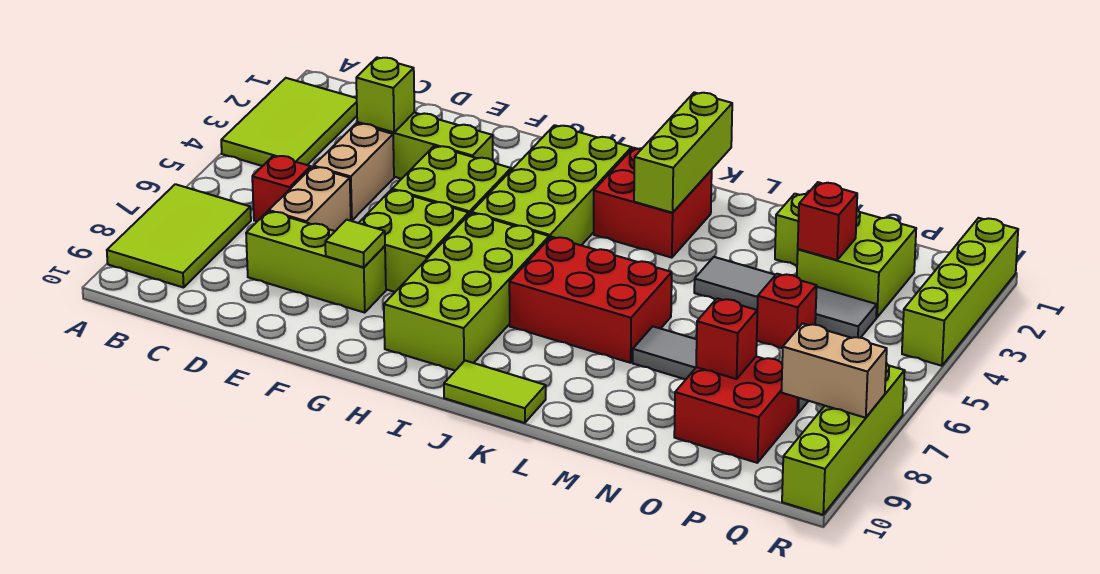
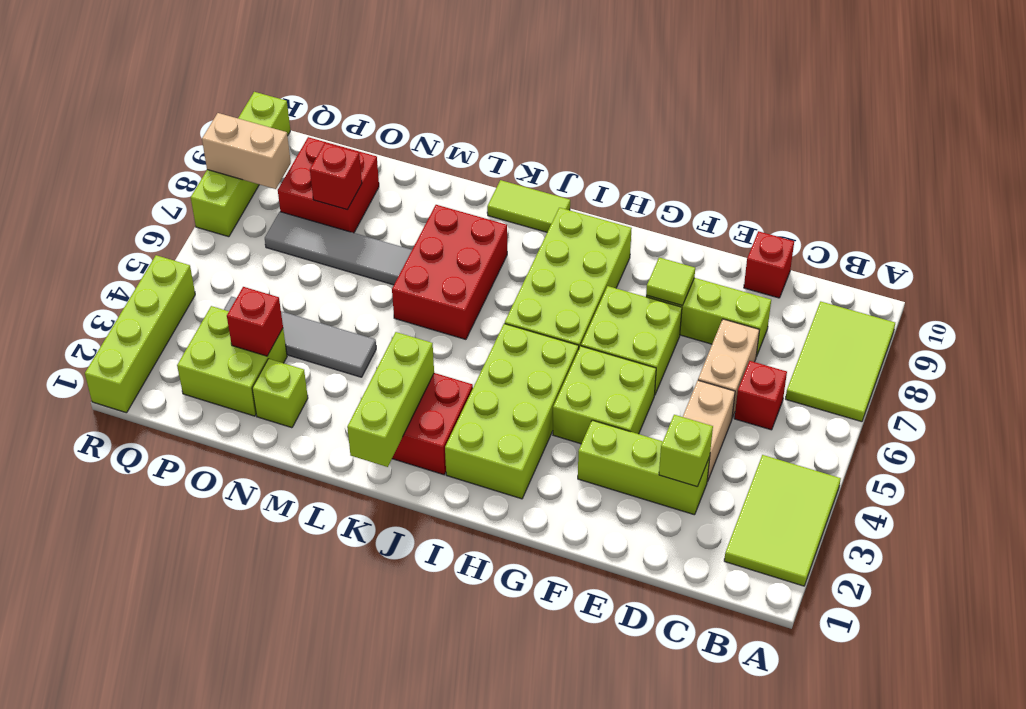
red brick J6:L7 level 1 -> red brick K6:L8 level 1
red brick O5 level 1 -> red brick D10 level 1

